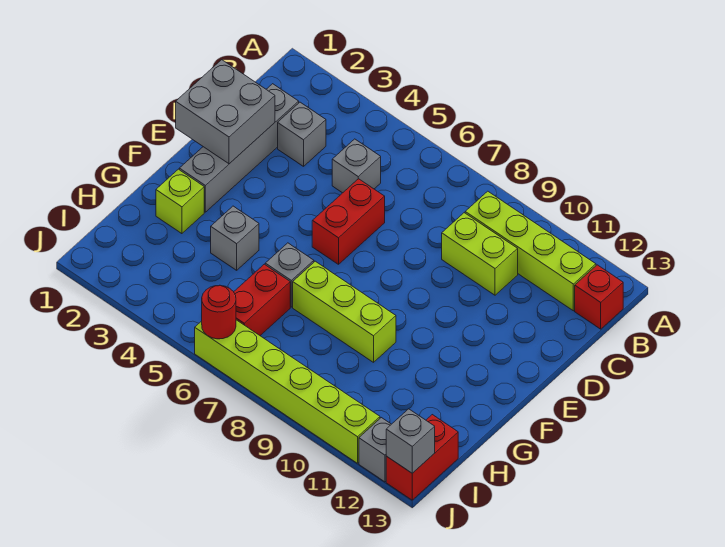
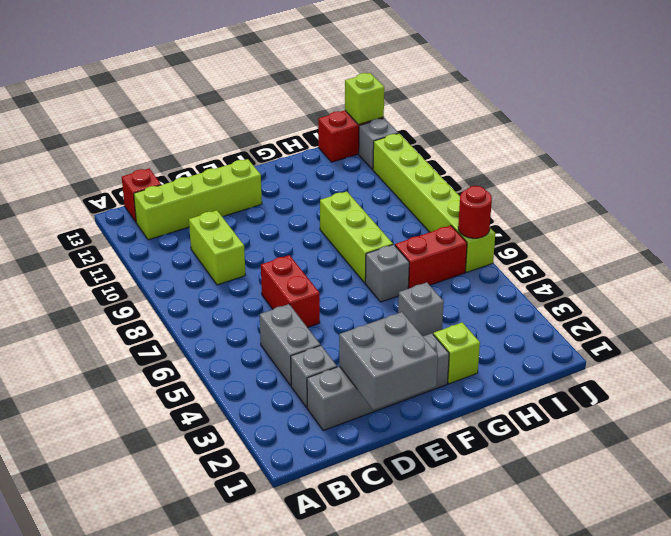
lime brick B9:B12 level 1 -> lime brick B12:E12 level 1
grey brick C5 level 1 -> grey brick C4:C5 level 1
red brick D6:E6 level 1 -> red brick D6:D7 level 1
grey brick J13 level 2 -> lime brick J13 level 2

